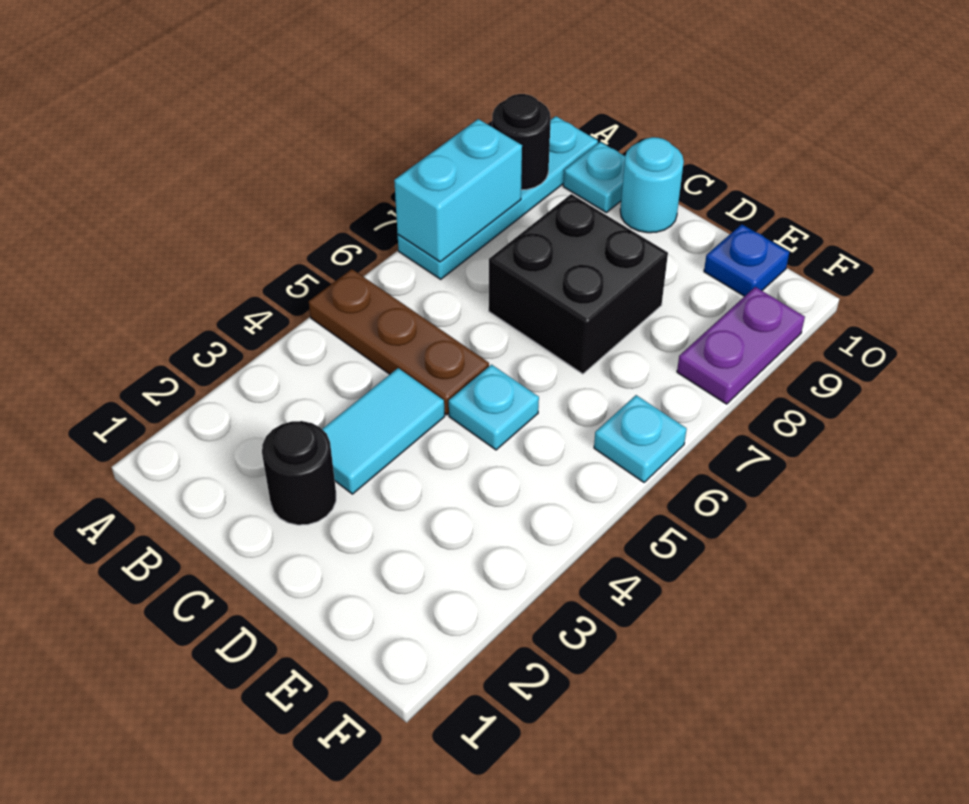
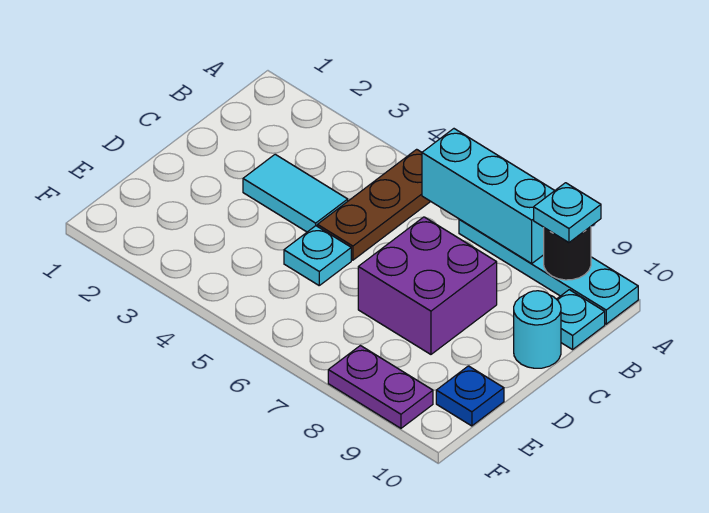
cyan brick A7:A8 level 2 -> cyan brick A6:A8 level 2
black round brick C2 level 1 -> none
black brick C7:D8 level 1 -> purple brick C7:D8 level 1
cyan plate F6 level 1 -> cyan plate A9 level 3

